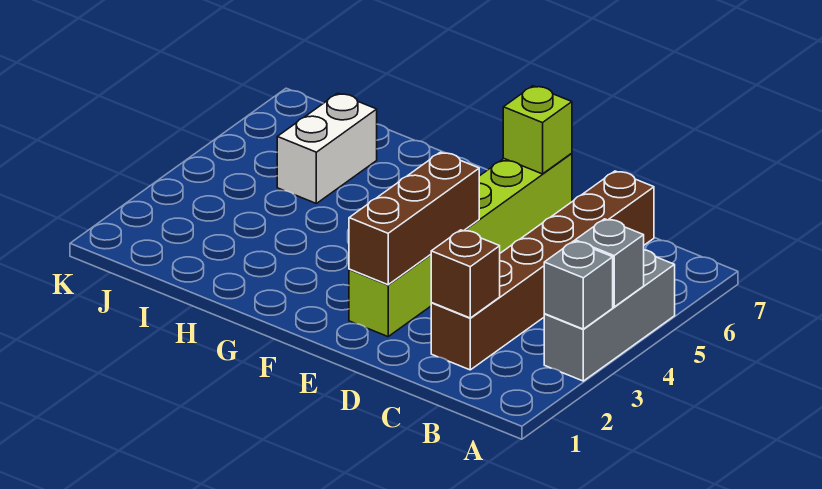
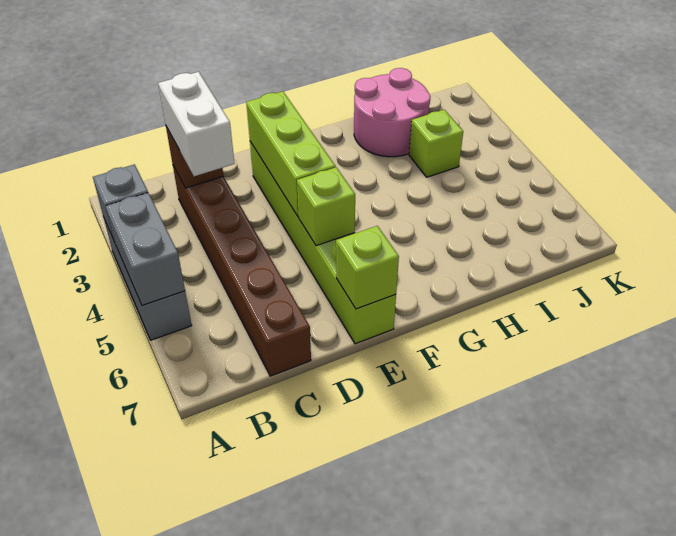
grey brick A4 level 2 -> grey brick A4:A5 level 2
brown brick E2:E4 level 2 -> lime brick E2:E4 level 2
none -> lime brick E5 level 2
none -> pink round brick H1:I2 level 1
none -> lime brick I3 level 1
white brick I5:I6 level 1 -> white brick C2:C3 level 3

